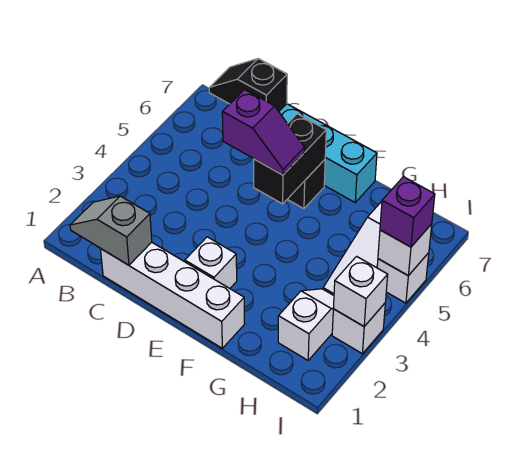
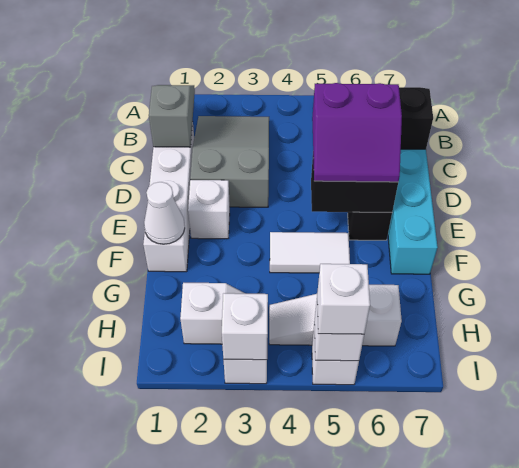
none -> grey slope B2:D3 level 1 top D
purple slope D5:E5 level 3 top D -> purple slope D5:E6 level 3 top D
none -> white cone F1 level 2
none -> white tile F4:F5 level 1
purple brick I5 level 3 -> white brick I5 level 3

